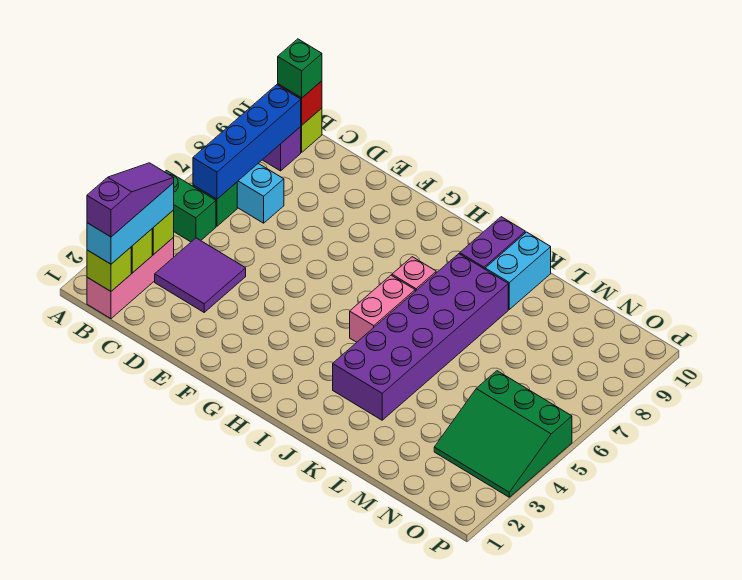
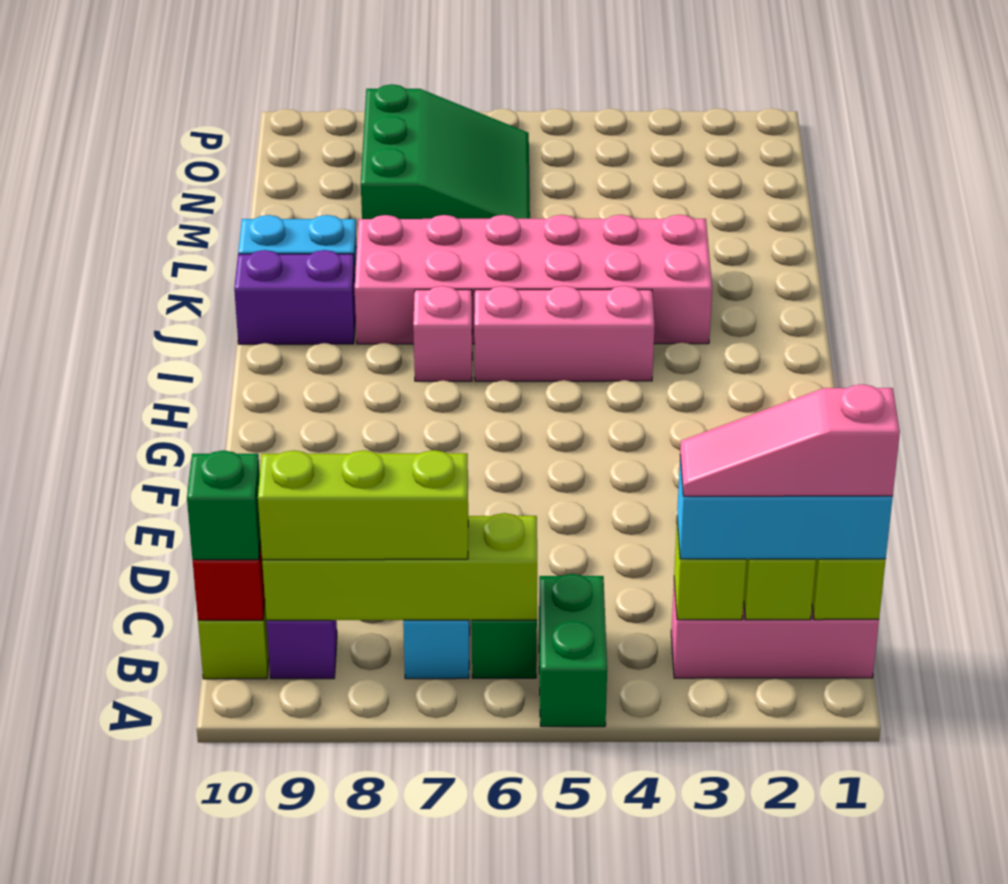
purple slope B1:B3 level 4 top 1 -> pink slope B1:B3 level 4 top 1
blue brick B6:B9 level 2 -> lime brick B6:B9 level 2
none -> lime brick B7:B9 level 3
purple tile C3:D4 level 1 -> none
pink brick I5:I6 level 1 -> pink brick I4:I6 level 1
purple brick J3:K8 level 1 -> pink brick J3:K8 level 1
green slope N3:P5 level 1 top 5 -> green slope M6:O8 level 1 top 8

